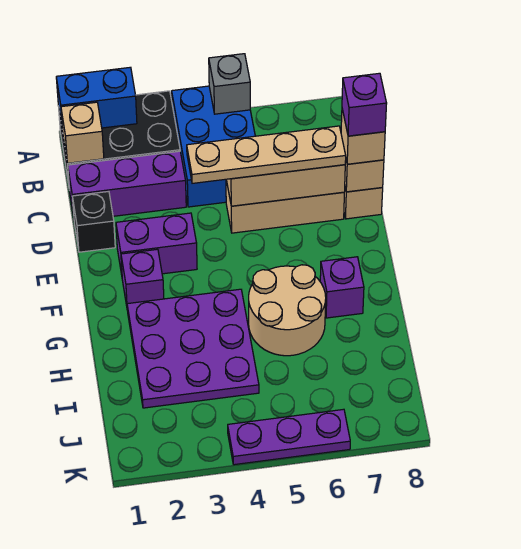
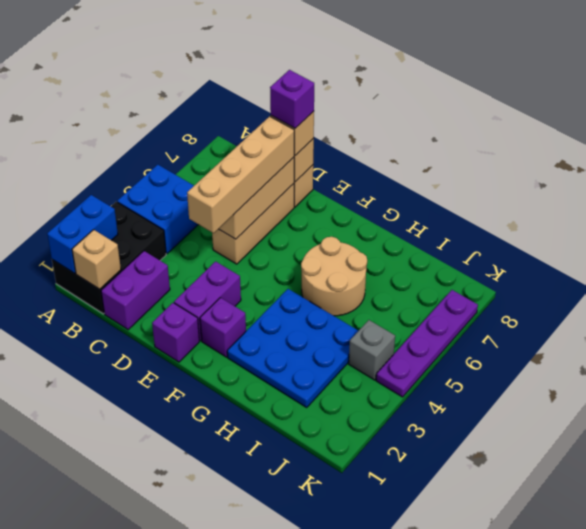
blue brick A4:C5 level 1 -> blue brick A4:B5 level 1
grey brick A5 level 2 -> grey brick J4 level 1
purple brick C1:C3 level 1 -> purple brick C1:C2 level 1
black brick D1 level 1 -> none
tan plate D4:D7 level 3 -> tan brick D4:D7 level 3
purple plate G2:I4 level 1 -> blue plate G2:I4 level 1
purple brick G7 level 1 -> purple brick E1 level 1
purple plate K4:K6 level 1 -> purple plate K4:K7 level 1

